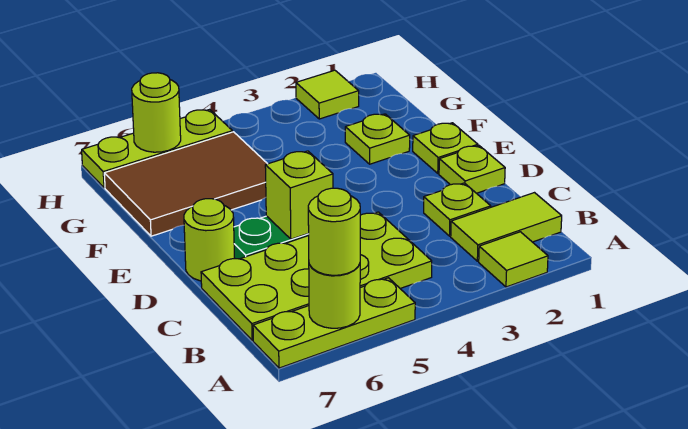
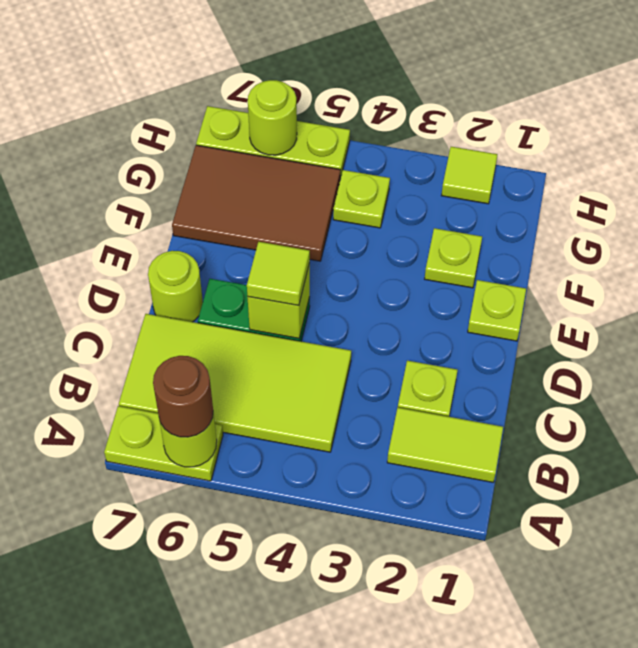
lime tile A2 level 1 -> lime tile D5 level 3
lime plate A5:A7 level 1 -> lime plate A6:A7 level 1
lime round brick A6 level 3 -> brown round brick A6 level 3
lime plate B4:C7 level 1 -> lime tile B4:C7 level 1
lime plate D1 level 1 -> lime plate G4 level 1

